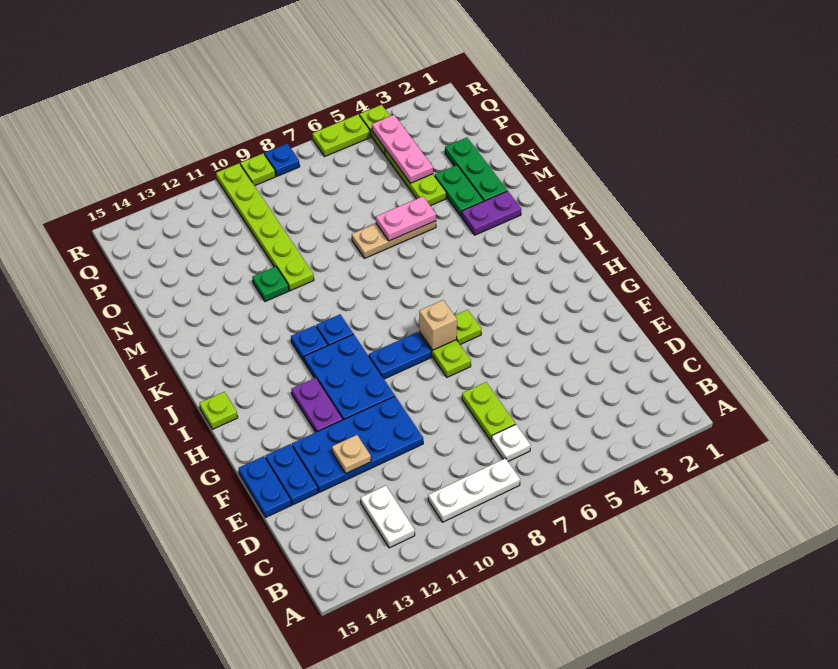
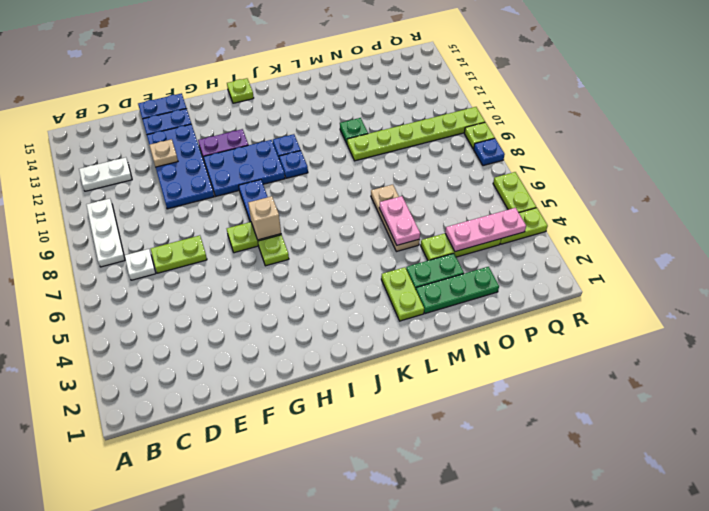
purple plate L2:L3 level 1 -> lime plate L2:L3 level 1

